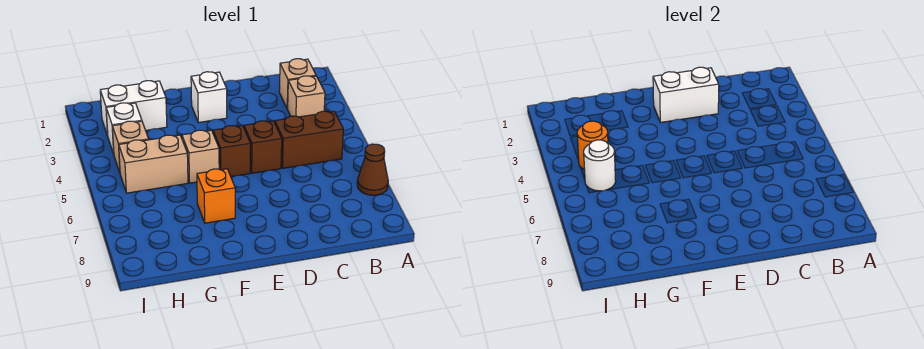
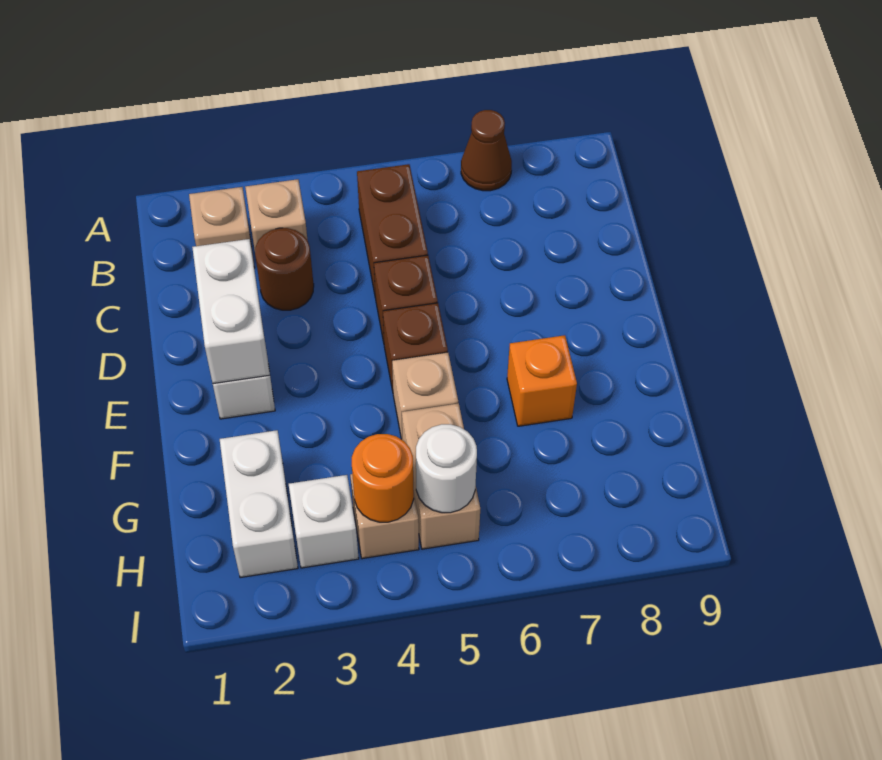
none -> brown round brick C3 level 1

